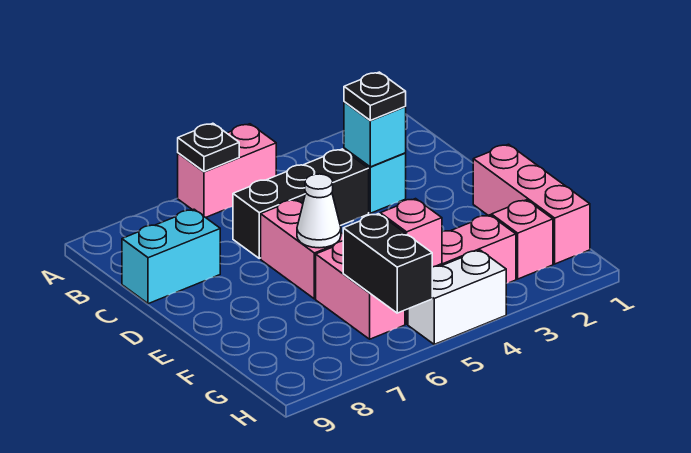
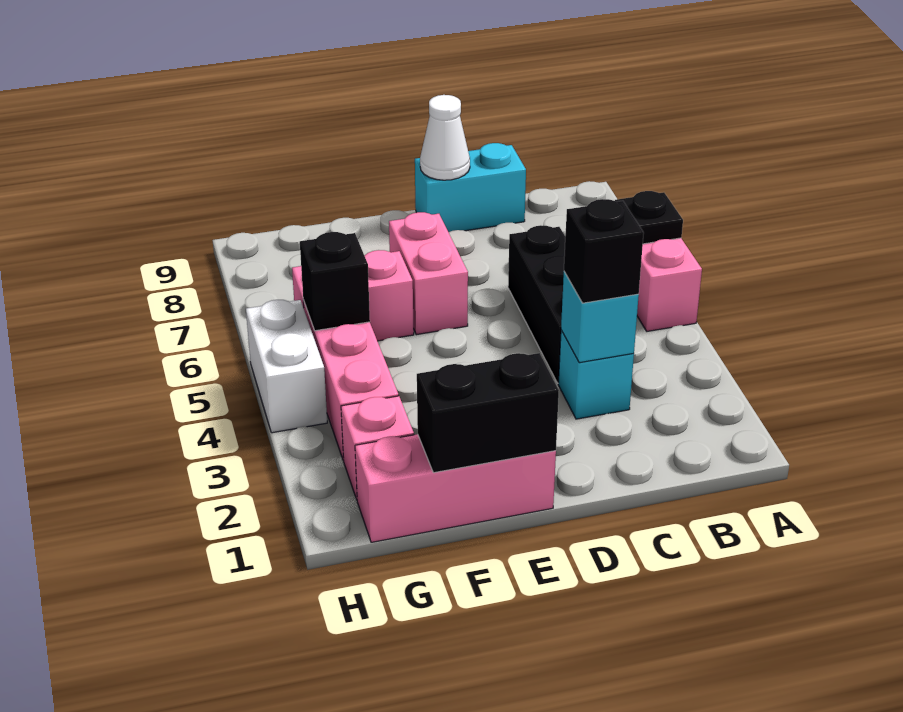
black plate C3 level 3 -> black brick C3 level 3
cyan brick C8:C9 level 1 -> cyan brick C9:D9 level 1
pink brick D6:E6 level 1 -> pink brick E6:E7 level 1
white cone E6 level 2 -> white cone D9 level 2
pink brick G5 level 2 -> black brick G5 level 2
black brick G6:H6 level 2 -> black brick E1:F1 level 2

